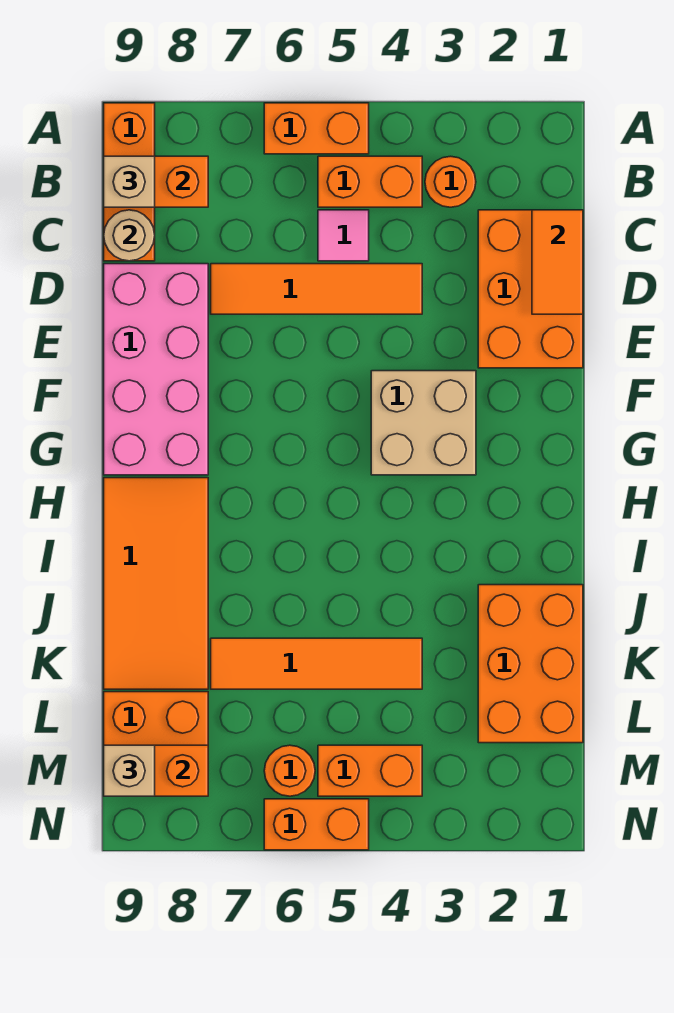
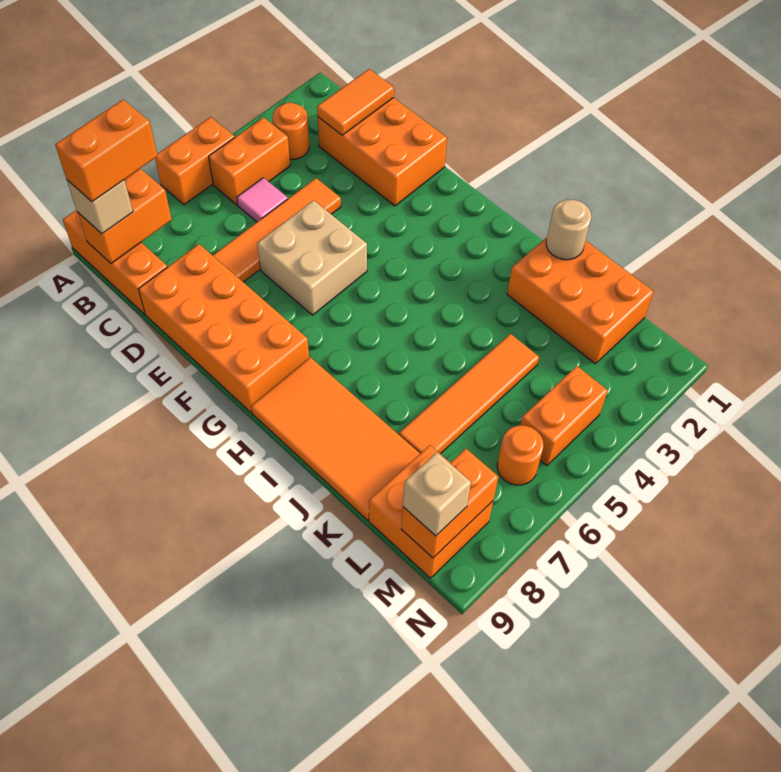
orange tile C1:D1 level 2 -> orange tile C1:C2 level 2
tan round brick C9 level 2 -> tan round brick J1 level 2
pink brick D8:G9 level 1 -> orange brick D8:G9 level 1
tan brick F3:G4 level 1 -> tan brick E5:F6 level 1
orange brick N5:N6 level 1 -> orange brick B8:B9 level 4

